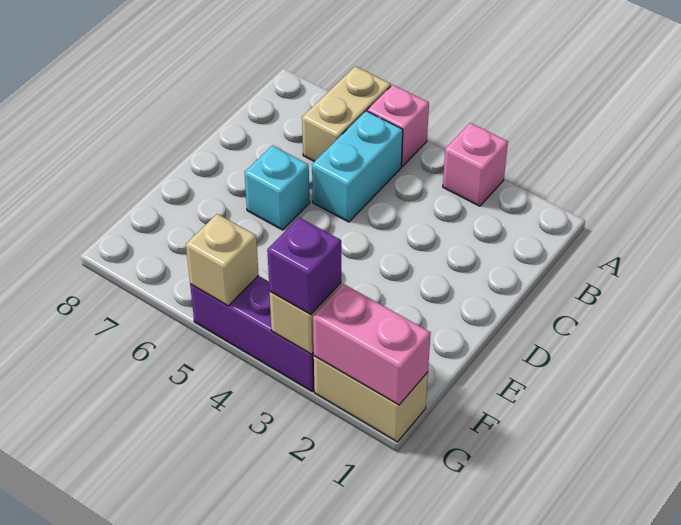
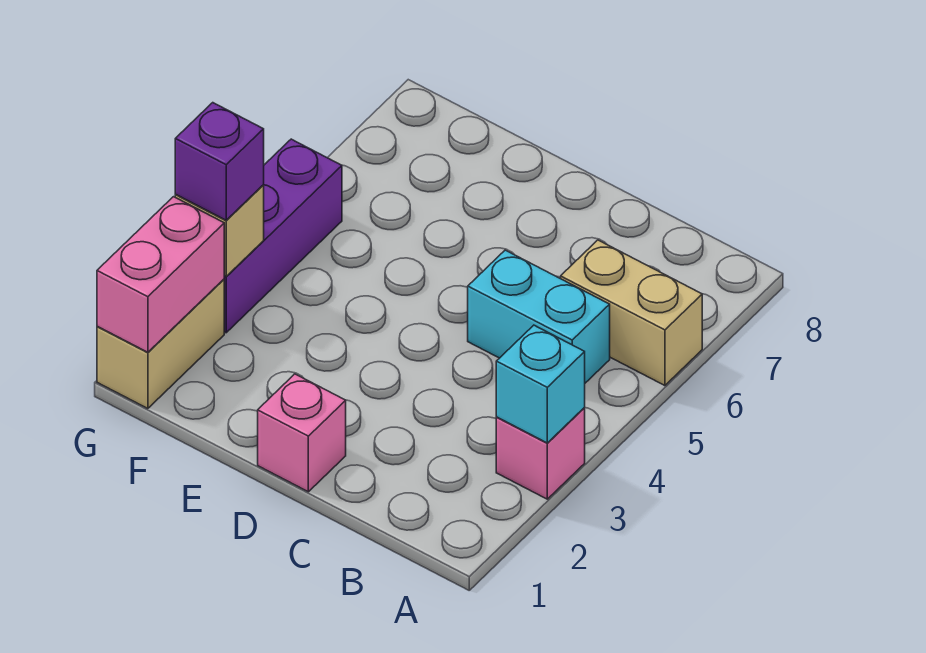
pink brick A5 level 1 -> pink brick D1 level 1
cyan brick D6 level 1 -> cyan brick A3 level 2
tan brick G5 level 2 -> none

